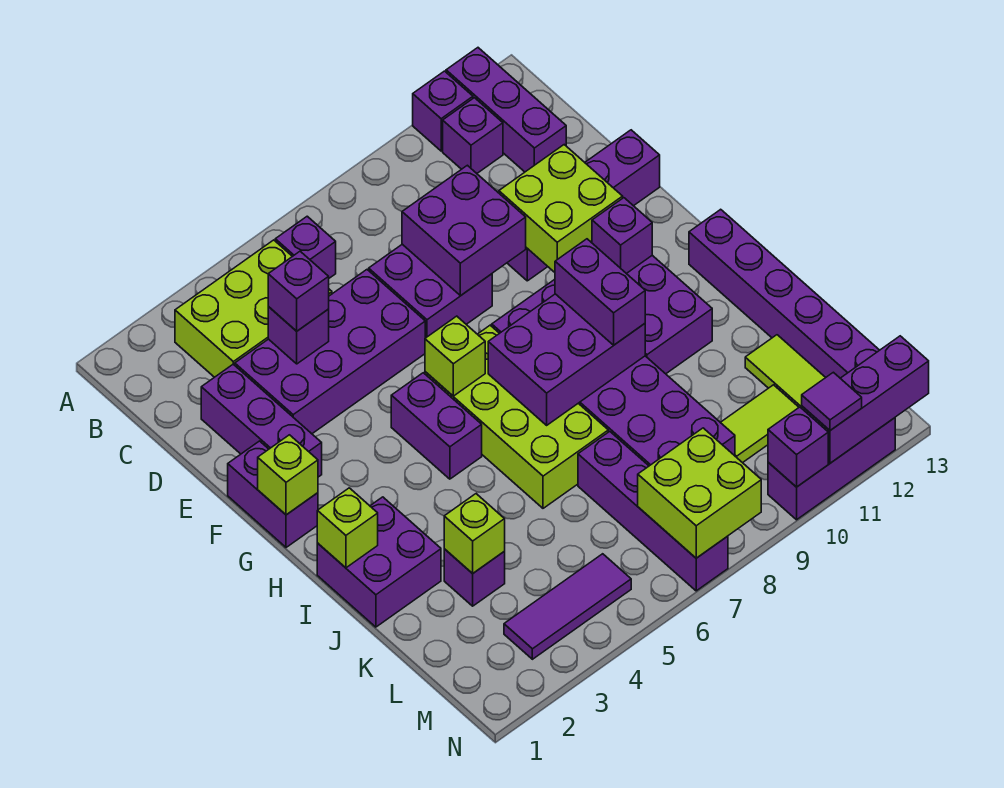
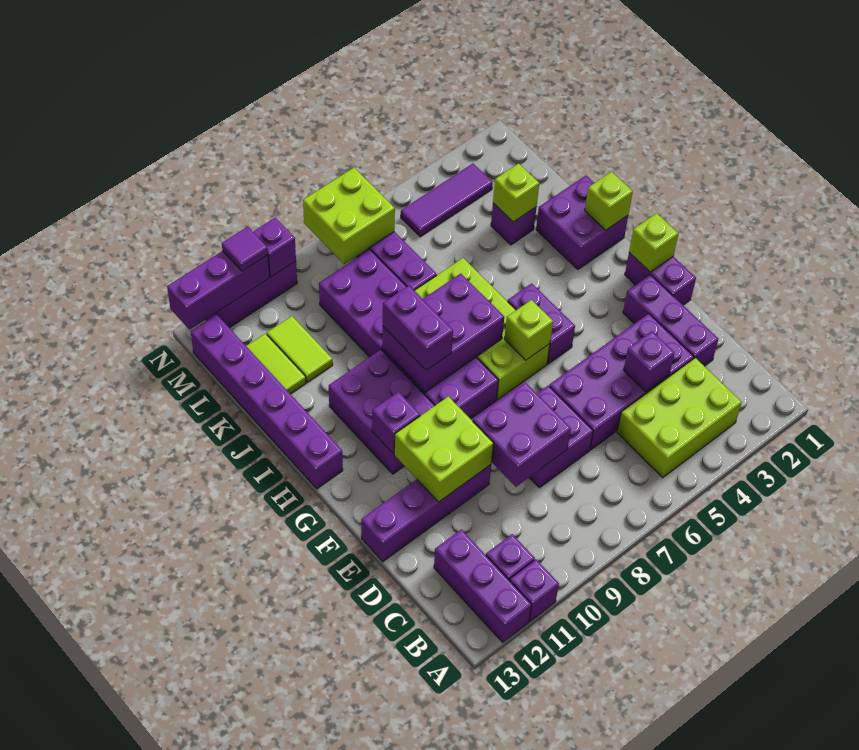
purple brick B6 level 1 -> none
purple brick D4 level 3 -> none
lime tile L10:L11 level 1 -> lime tile K11:L11 level 1

